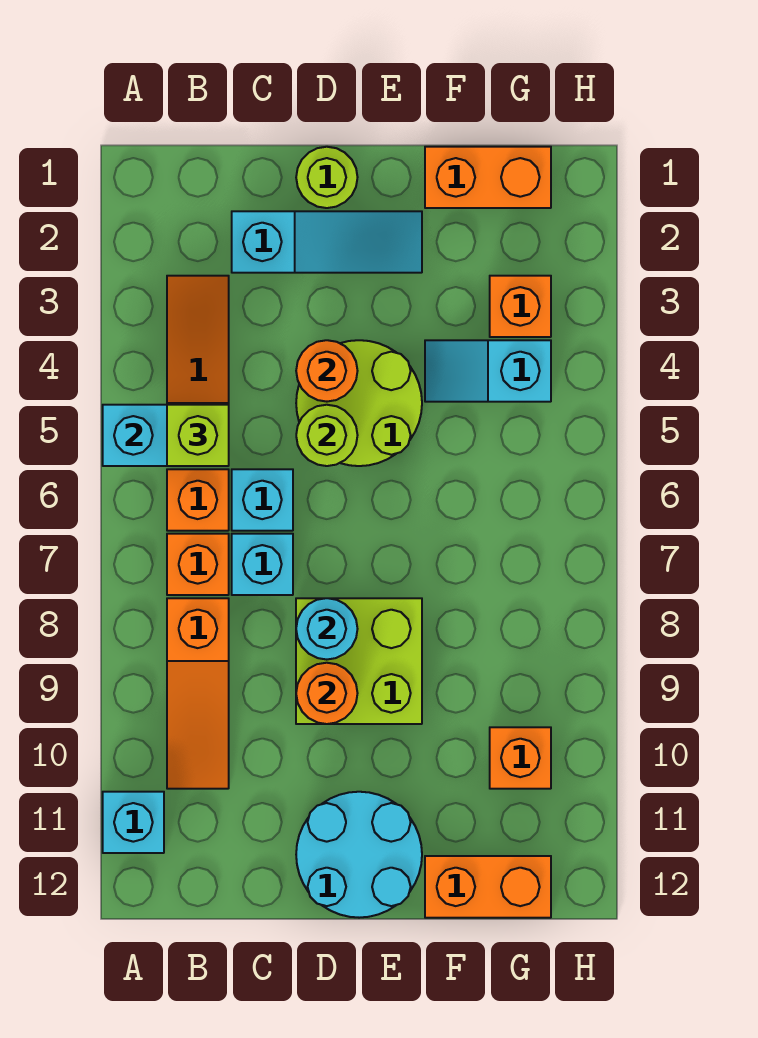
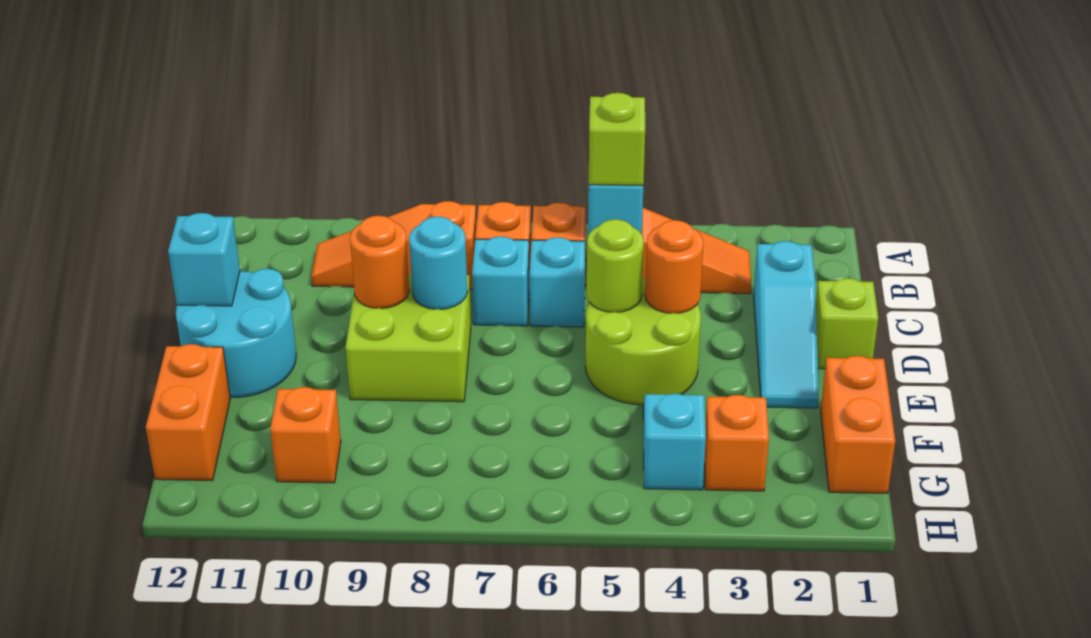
cyan brick A11 level 1 -> cyan brick D12 level 2
lime round brick D1 level 1 -> lime brick D1 level 1

